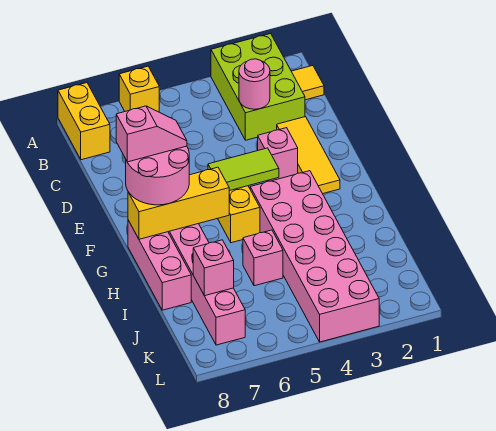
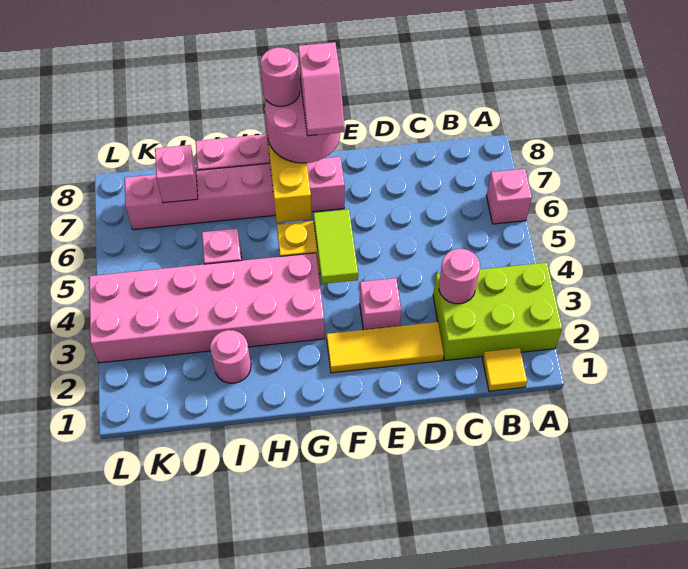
yellow brick A6 level 1 -> pink brick A6 level 1
yellow brick A8:B8 level 1 -> none
none -> pink round brick G8 level 4
none -> pink round brick I2 level 1

